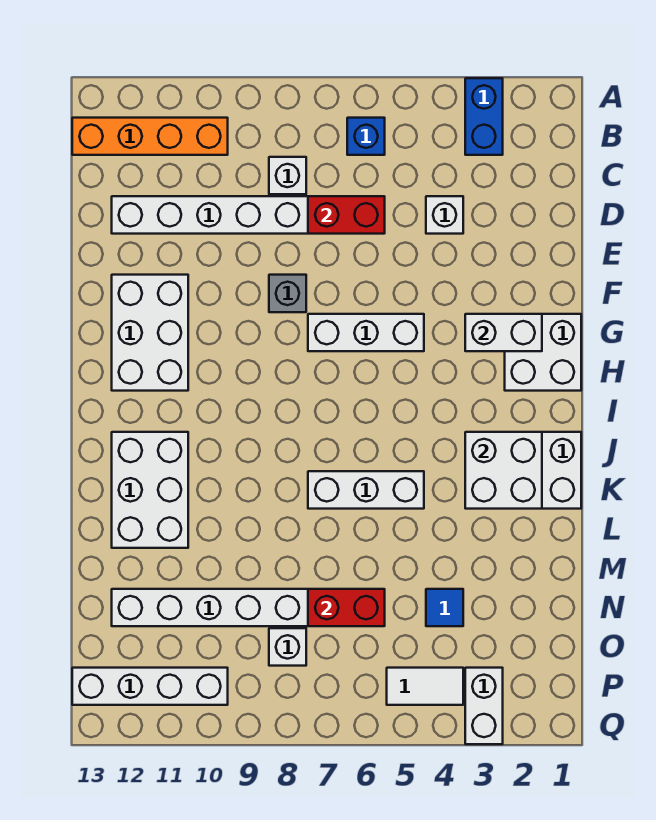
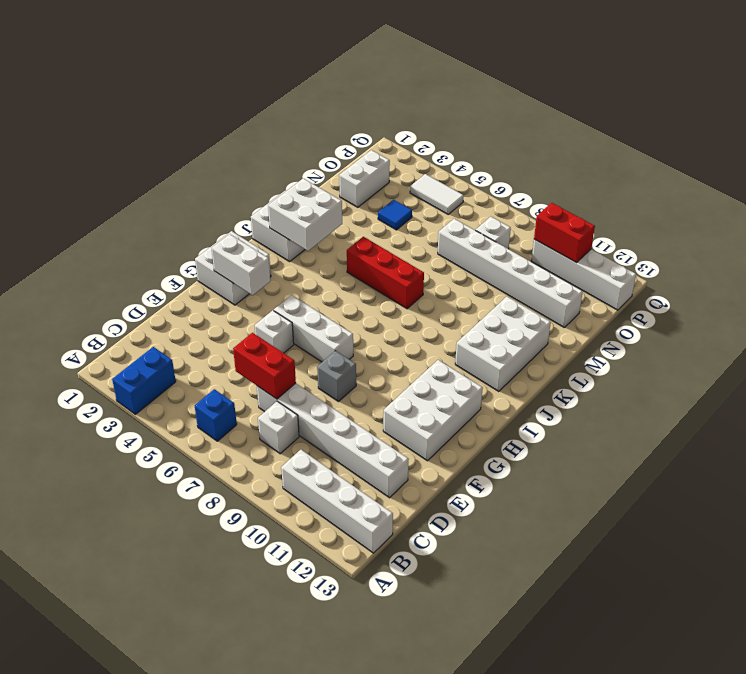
orange brick B10:B13 level 1 -> white brick B10:B13 level 1
white brick D4 level 1 -> white brick F5 level 1
white brick K5:K7 level 1 -> red brick K5:K7 level 1
red brick N6:N7 level 2 -> red brick P10:P11 level 2
white brick P3:Q3 level 1 -> white brick N2:O2 level 1

